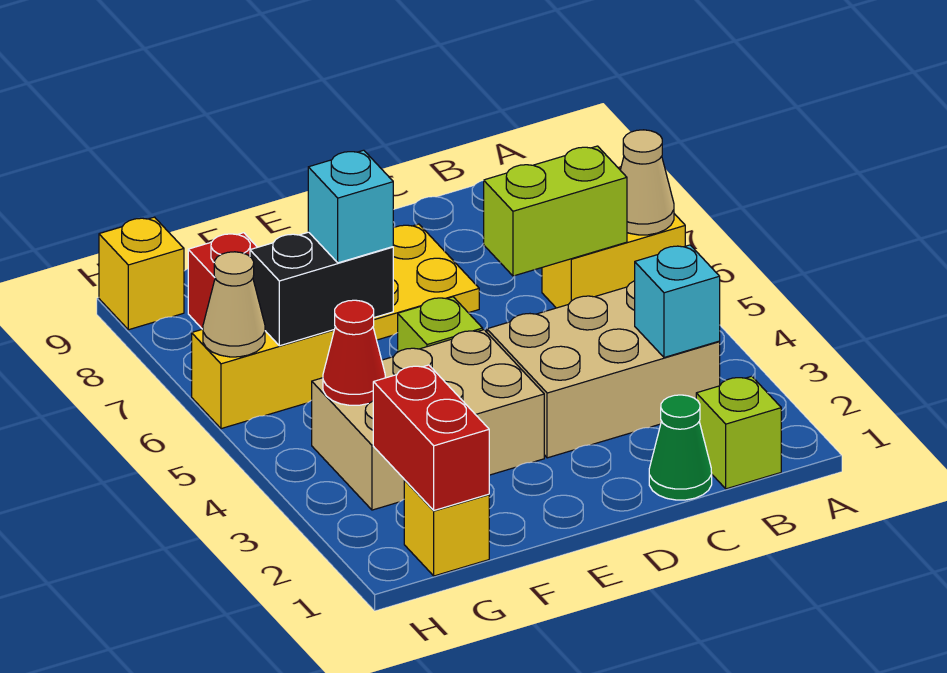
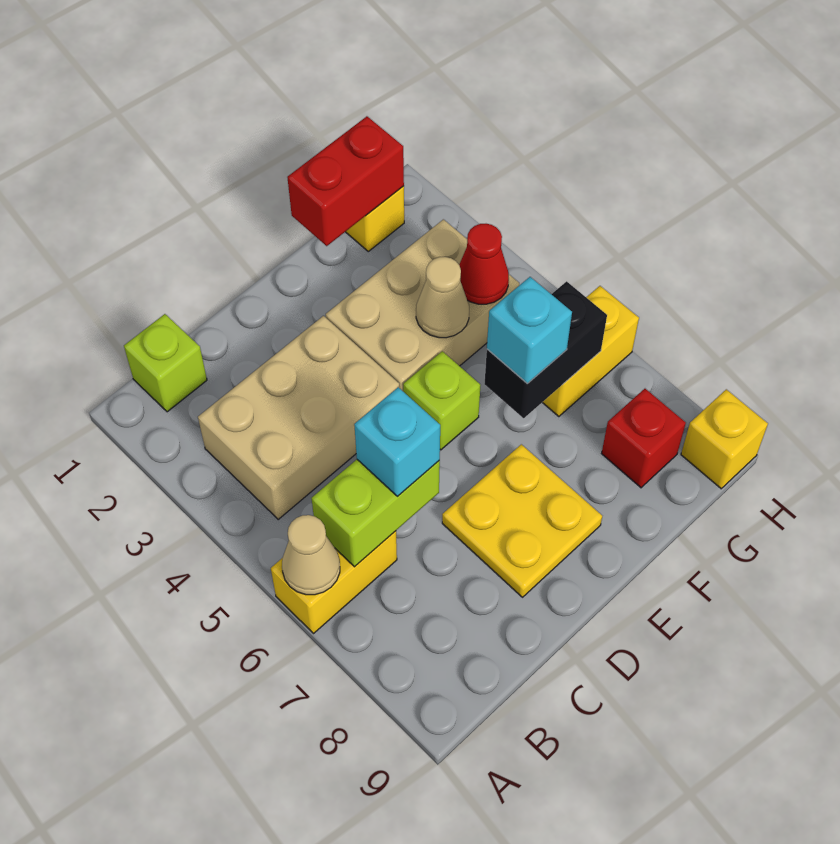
cyan brick B3 level 2 -> cyan brick C6 level 3
green cone C1 level 1 -> none
red brick G1:G2 level 2 -> red brick F1:G1 level 2
tan cone H6 level 2 -> tan cone F4 level 2

